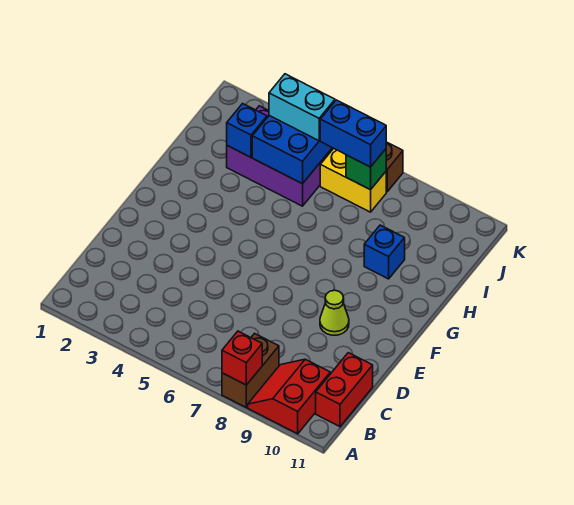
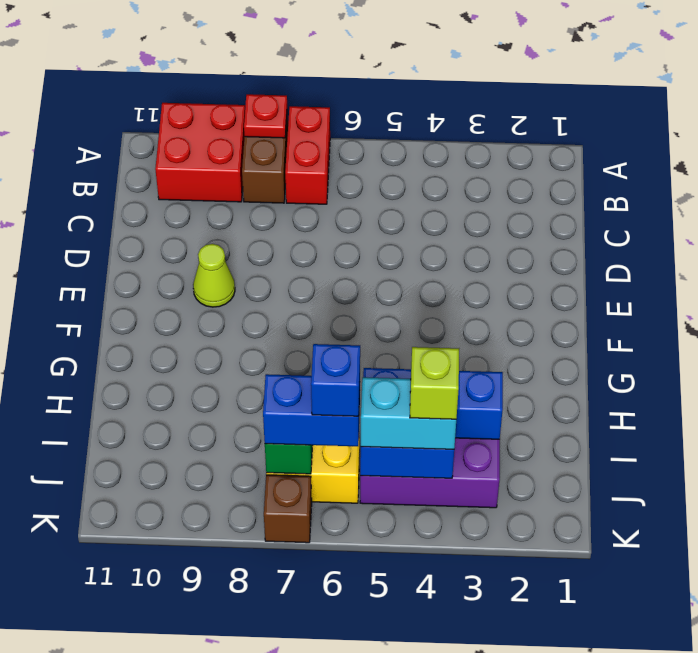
red brick A8 level 2 -> red plate A8 level 2
red slope A9:B10 level 1 top 10 -> red brick A9:B10 level 1
red brick B11:C11 level 1 -> red brick A7:B7 level 1
blue brick H9 level 1 -> blue brick J6 level 4
none -> lime brick J4 level 4

